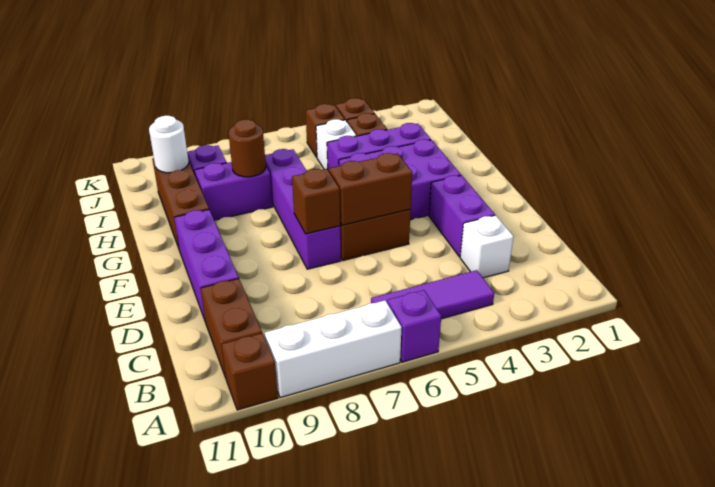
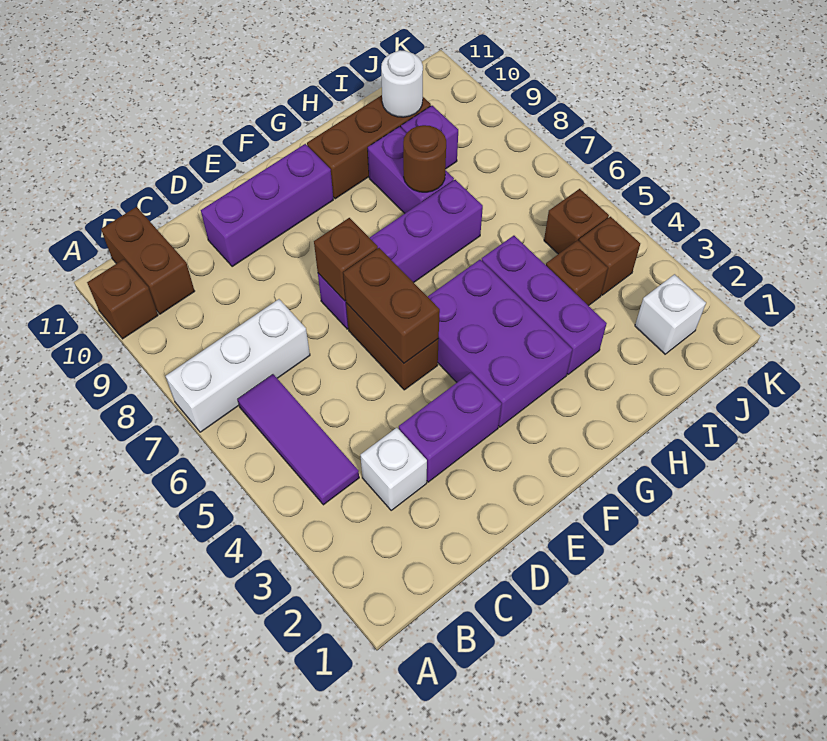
purple brick A6 level 1 -> none
white brick A7:A9 level 1 -> white brick A7:C7 level 1
brown brick B10:C10 level 1 -> brown brick B10:B11 level 1
white brick I5 level 1 -> white brick J2 level 1

